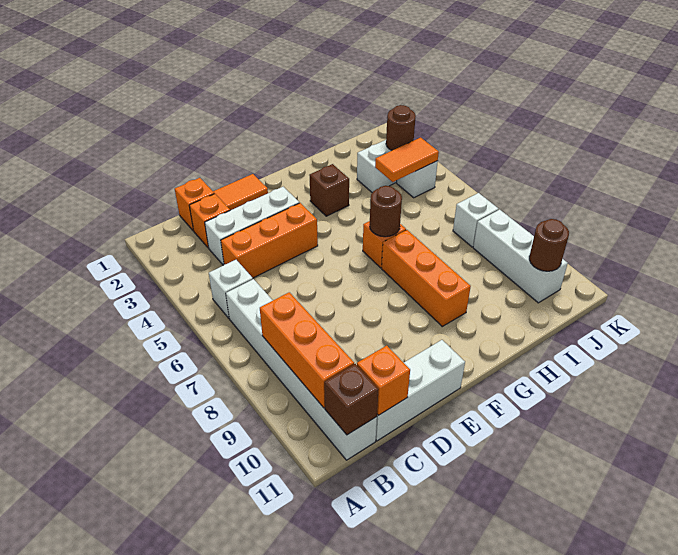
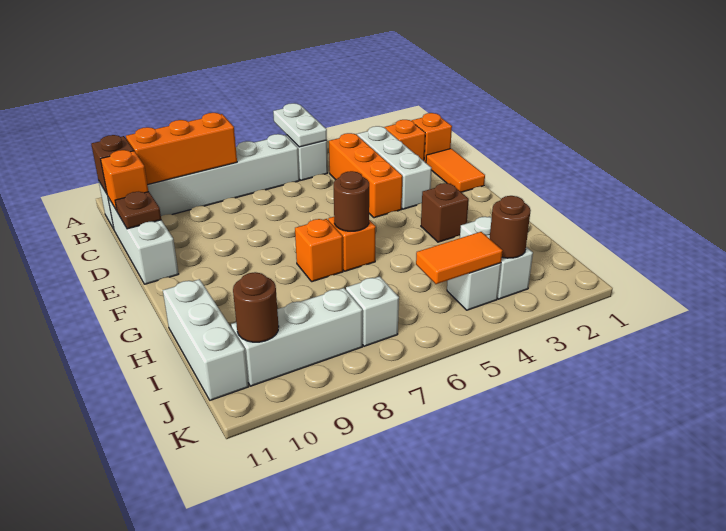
none -> white plate A5:B5 level 2
none -> brown plate D11 level 2
orange brick G7:G9 level 1 -> orange brick G7 level 1
none -> white brick H11:J11 level 1
orange tile I4:J4 level 2 -> orange tile J4:J5 level 2

